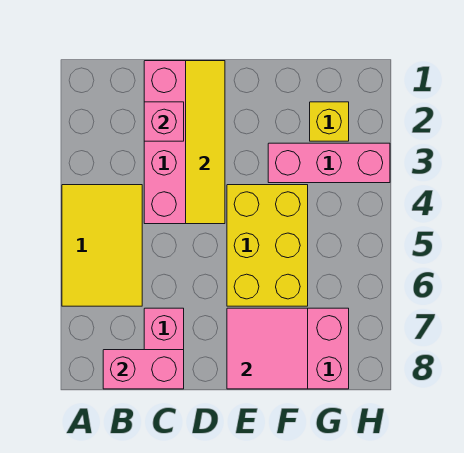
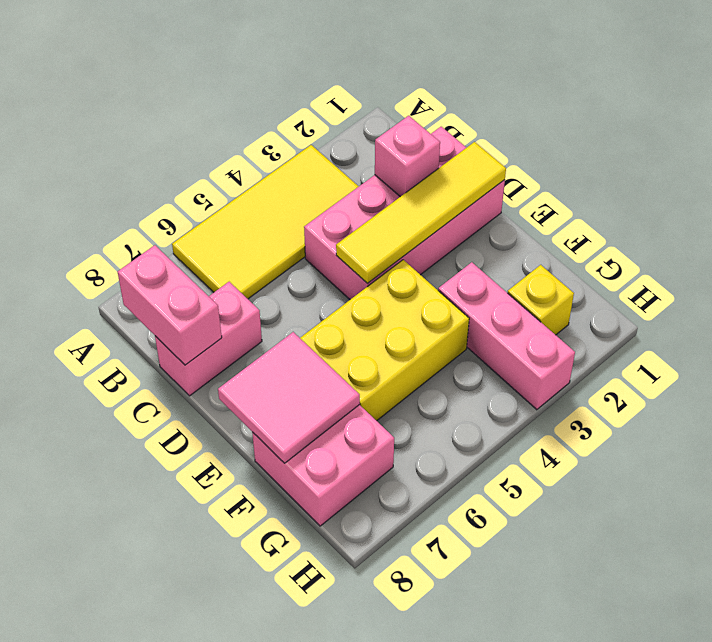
yellow tile A4:B6 level 1 -> yellow tile A3:B6 level 1

